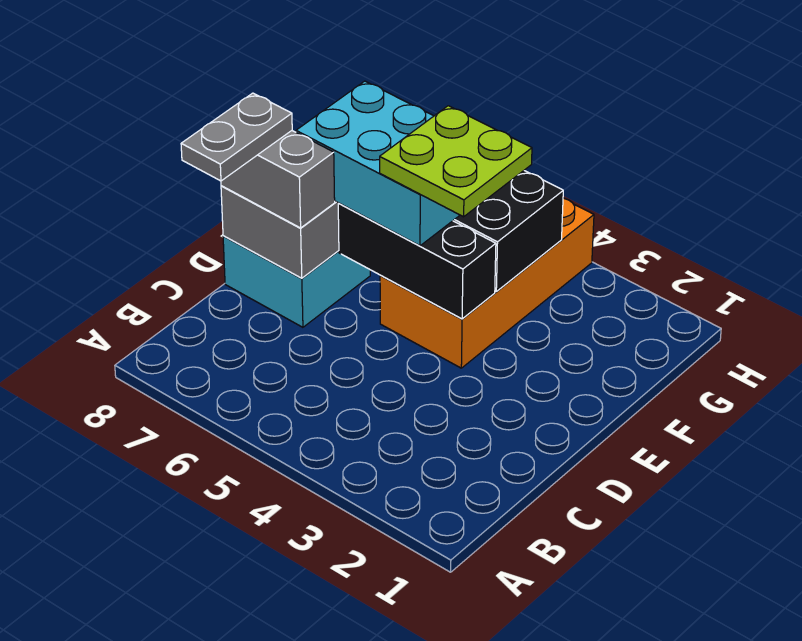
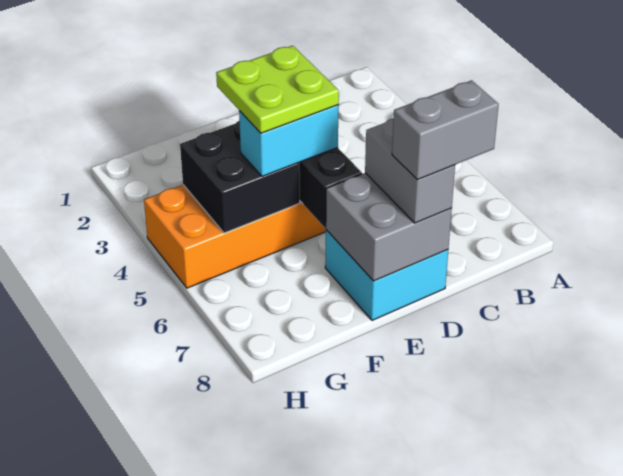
grey plate C8:D8 level 4 -> grey brick C8:D8 level 4
cyan brick E5:F7 level 3 -> cyan brick E5:F5 level 3

